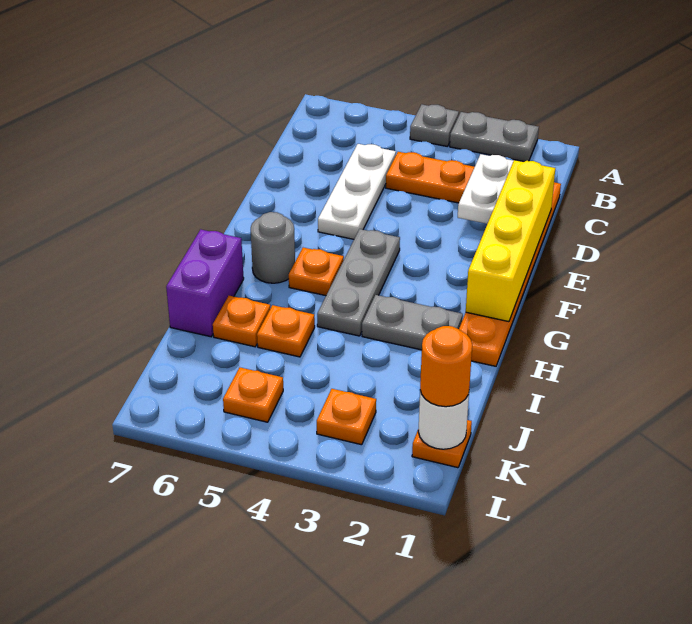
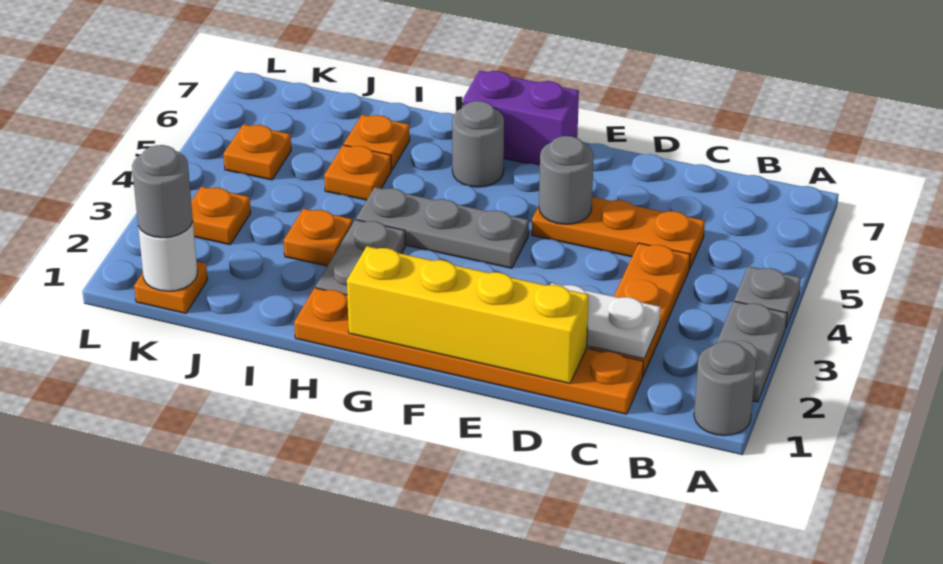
none -> grey round brick A1 level 1
white plate C5:E5 level 1 -> orange plate C5:E5 level 1
none -> grey round brick E5 level 2
orange plate G5 level 1 -> orange plate I3 level 1
purple brick H7:I7 level 1 -> purple brick F7:G7 level 1
orange round brick K1 level 3 -> grey round brick K1 level 3

